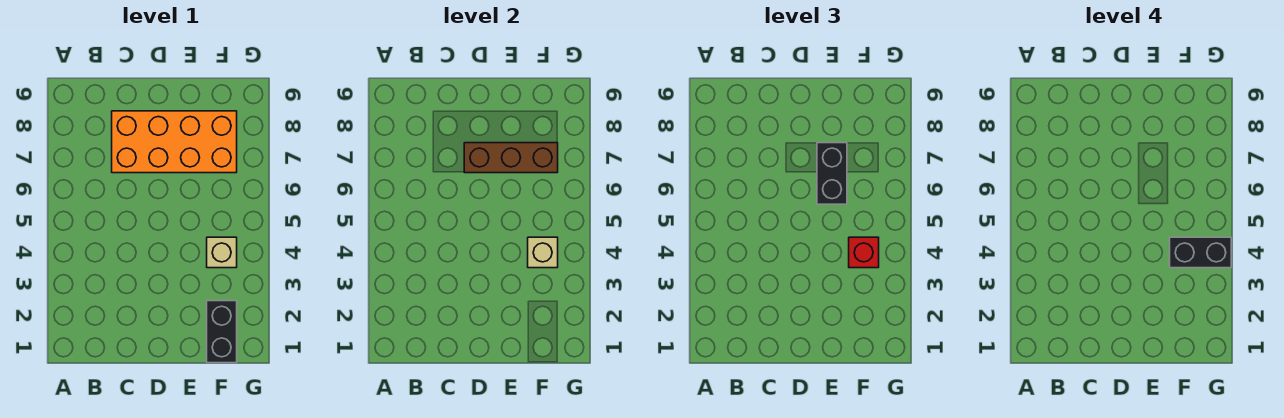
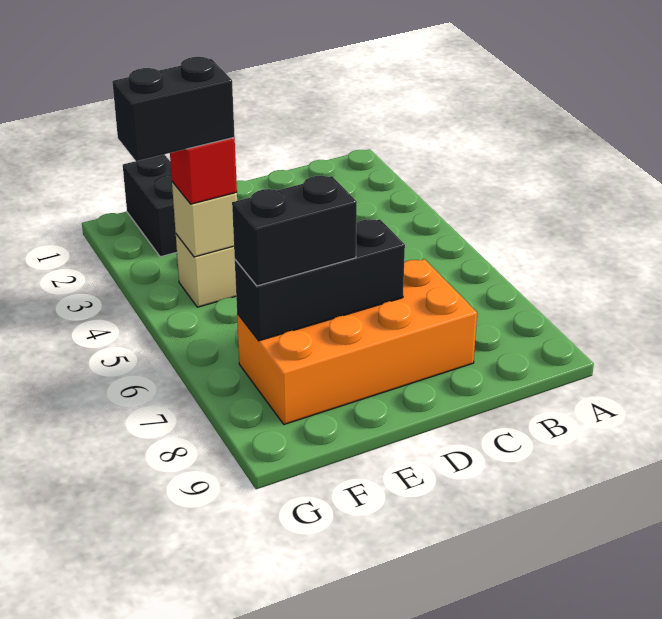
brown brick D7:F7 level 2 -> black brick D7:F7 level 2
black brick E6:E7 level 3 -> black brick E7:F7 level 3

